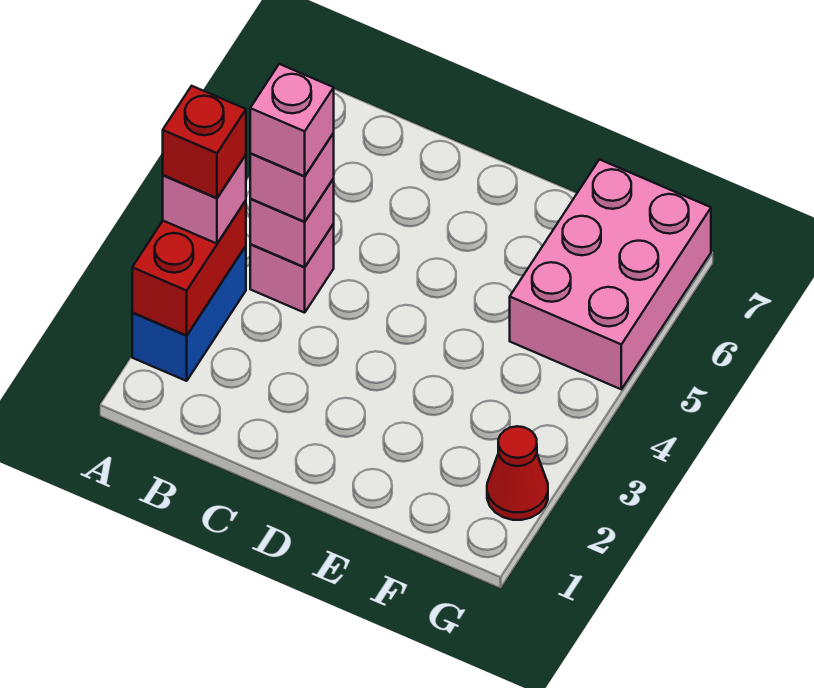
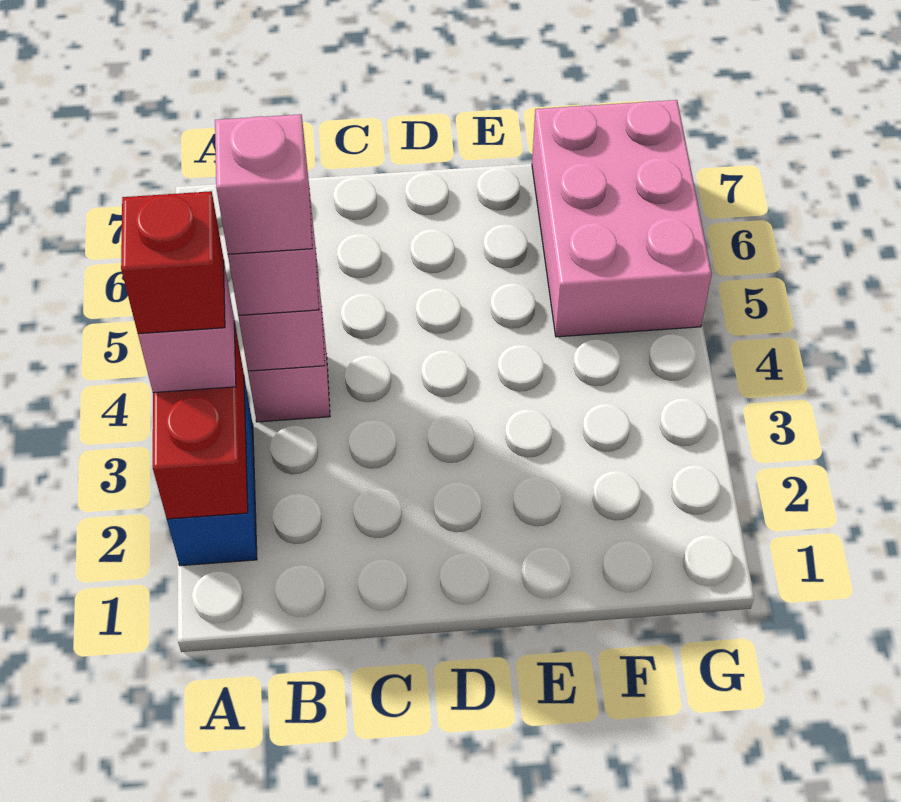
red cone G2 level 1 -> none

